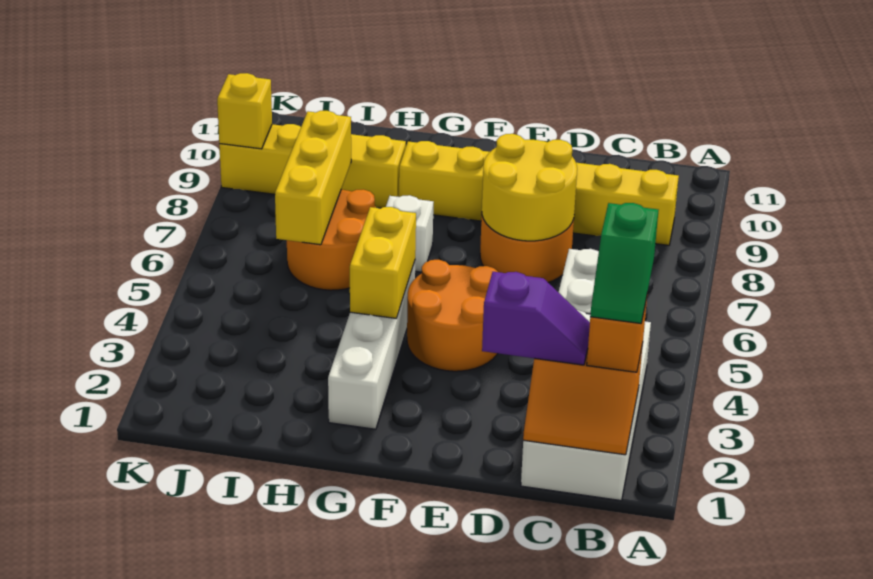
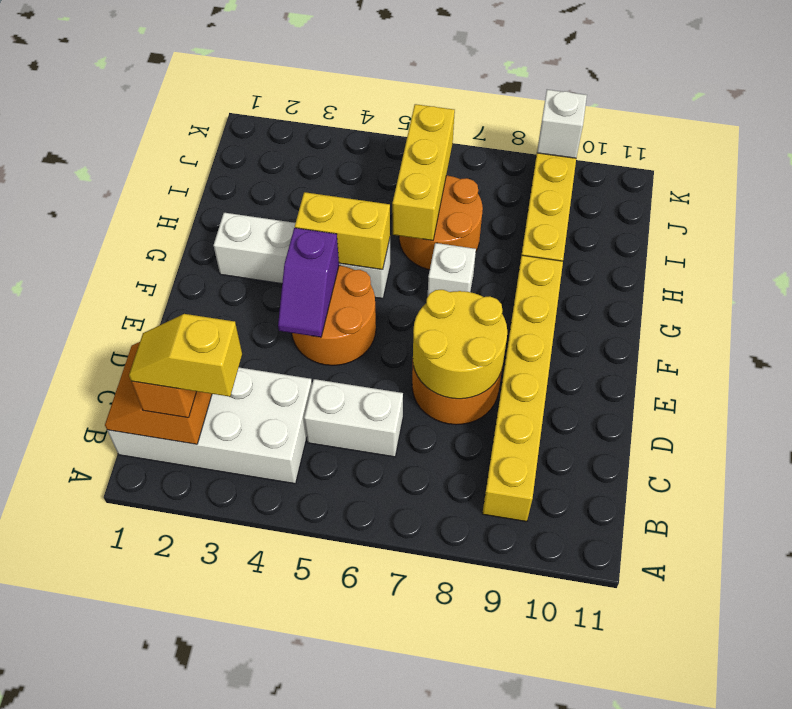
green slope B2:B3 level 4 top 3 -> yellow slope B2:B3 level 4 top 3
purple slope C2:D2 level 3 top D -> purple slope E4:F4 level 2 top F
yellow brick I6:I8 level 2 -> yellow brick H6:J6 level 2
yellow brick K9 level 2 -> white brick K9 level 2

